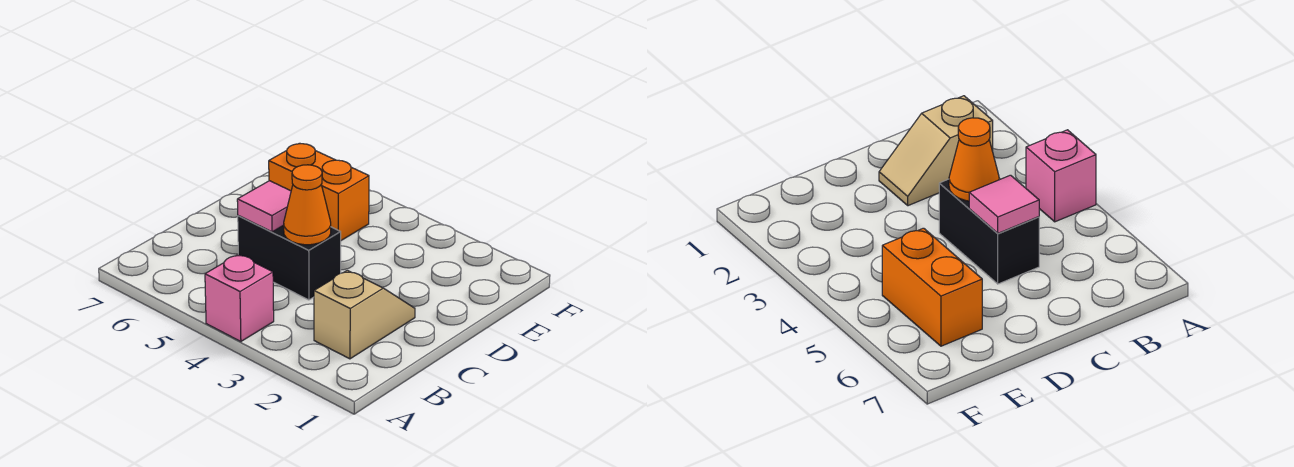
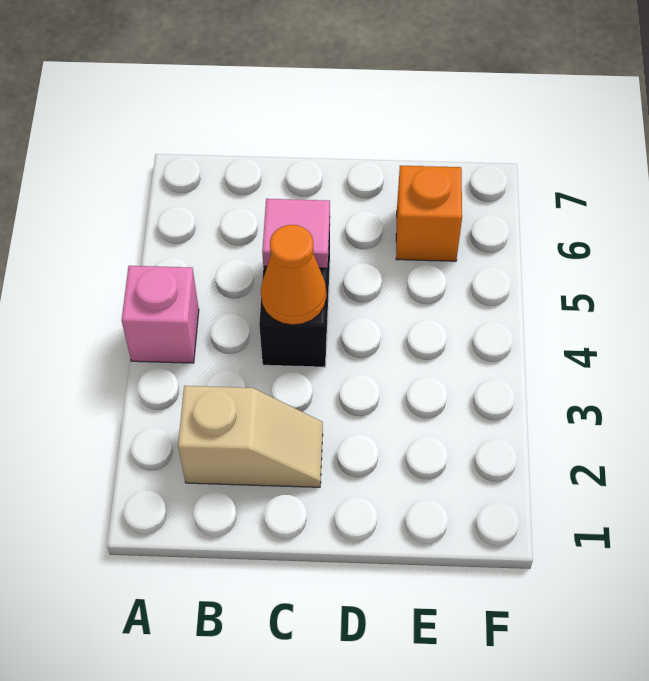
orange brick E5:E6 level 1 -> orange brick E6 level 1

